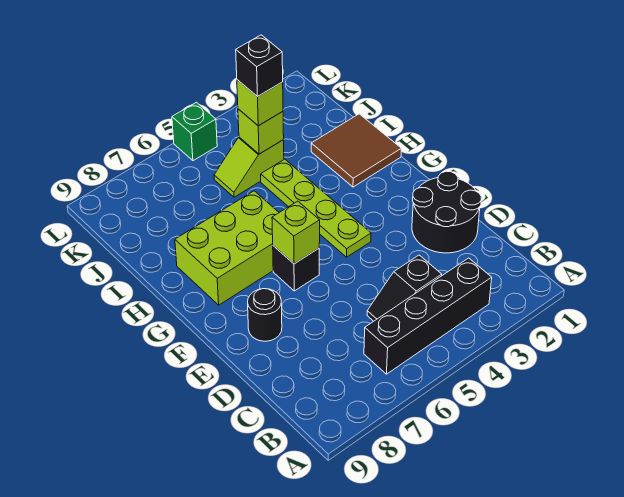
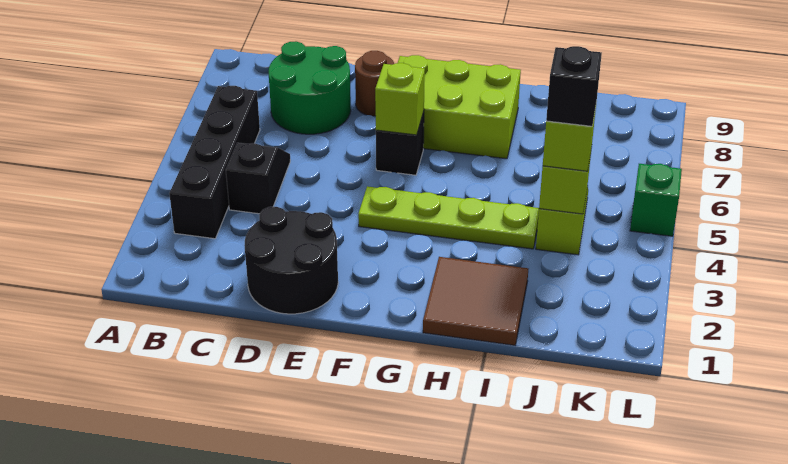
none -> green round brick C7:D8 level 1
black round brick E8 level 1 -> brown round brick E8 level 1
lime brick G6:H8 level 1 -> lime brick F7:H8 level 1

